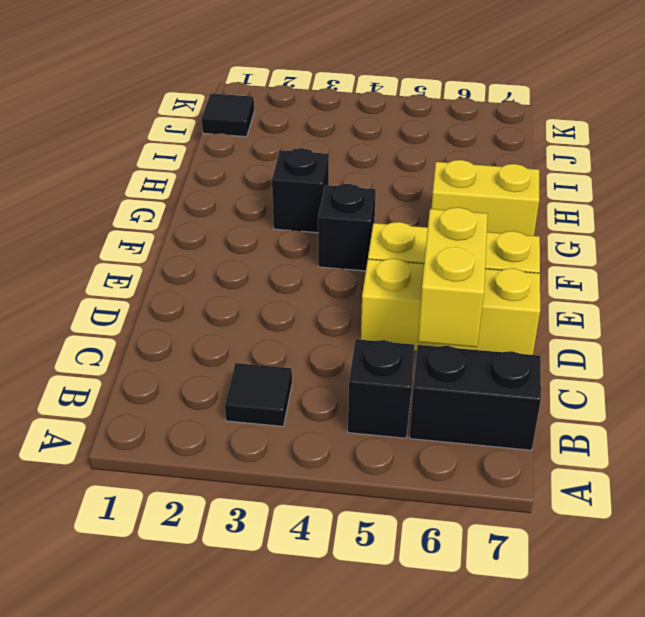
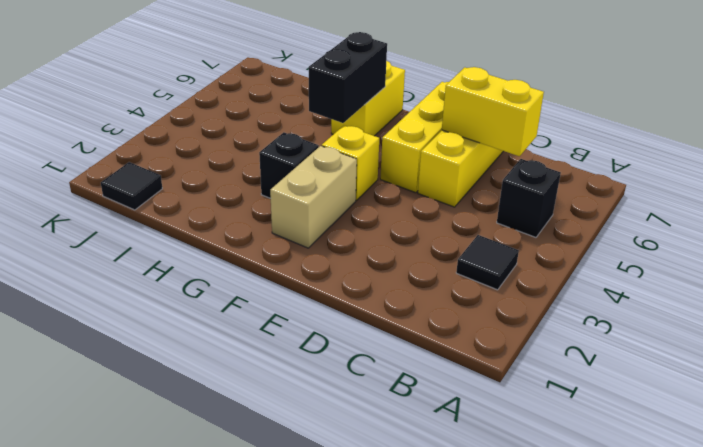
black brick B6:B7 level 1 -> black brick G5:G6 level 2
none -> tan brick F2:F3 level 1
black brick F4 level 1 -> yellow brick F4 level 1

